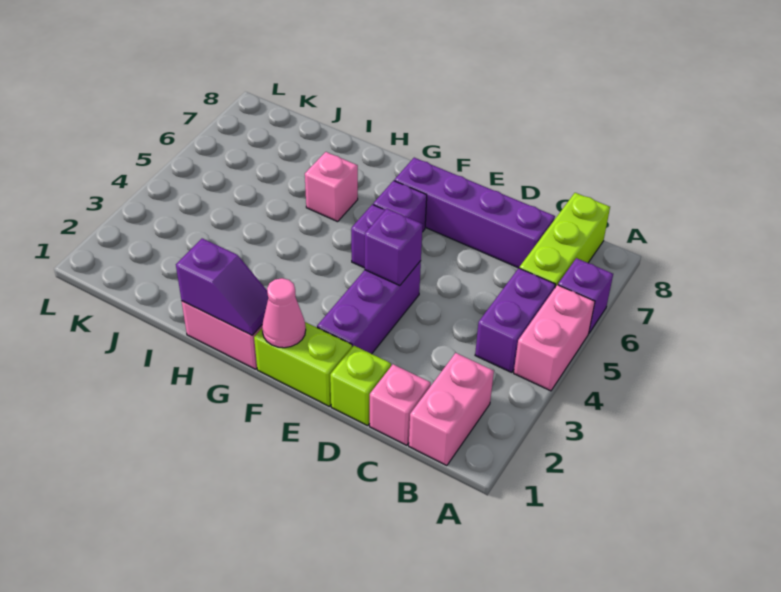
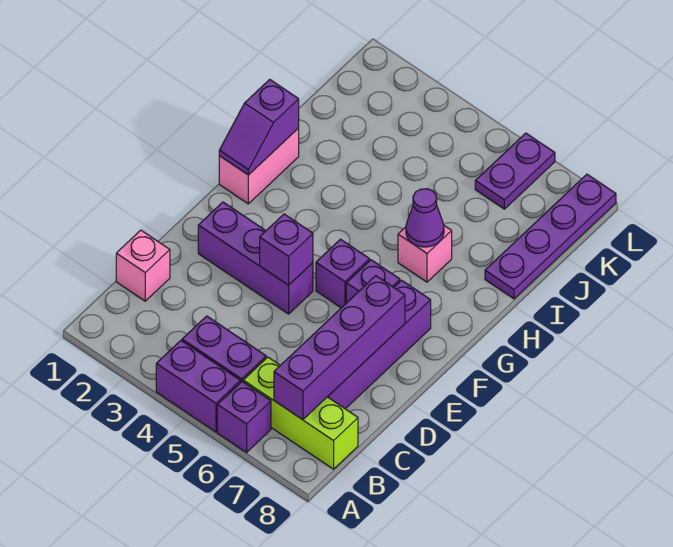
pink brick A4:A5 level 1 -> purple brick A4:A5 level 1
pink brick B1:B2 level 1 -> none
none -> purple brick B7:E7 level 2
lime brick D1 level 1 -> none
lime brick E1:F1 level 1 -> none
pink cone F1 level 2 -> none
none -> purple cone H6 level 2
none -> purple plate I8:L8 level 1
none -> purple plate K6:L6 level 1

